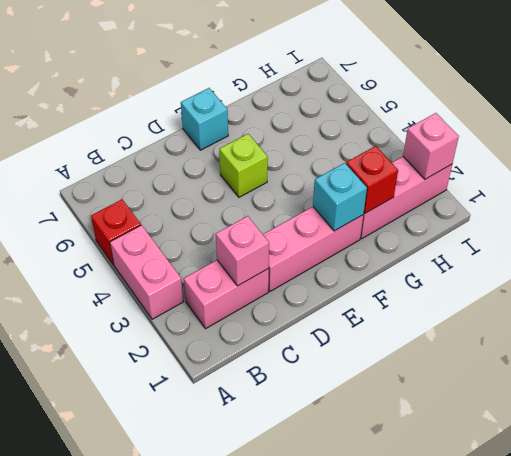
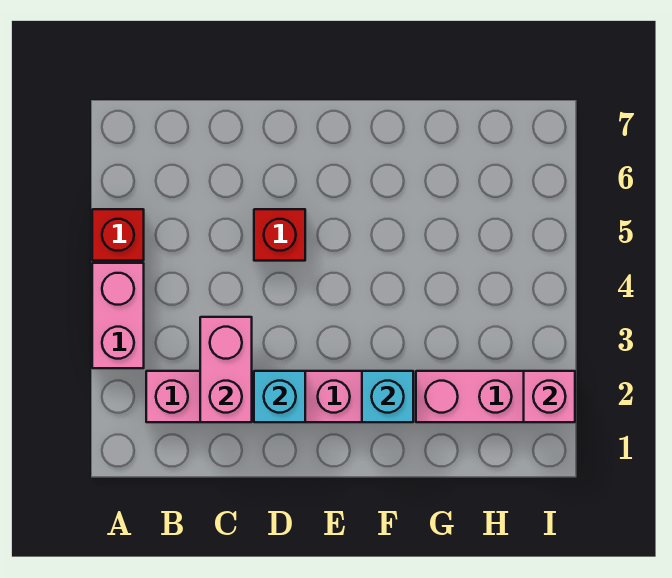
pink brick C2 level 2 -> pink brick C2:C3 level 2
lime brick E5 level 1 -> none
cyan brick E7 level 1 -> cyan brick D2 level 2
red brick G2 level 2 -> red brick D5 level 1

